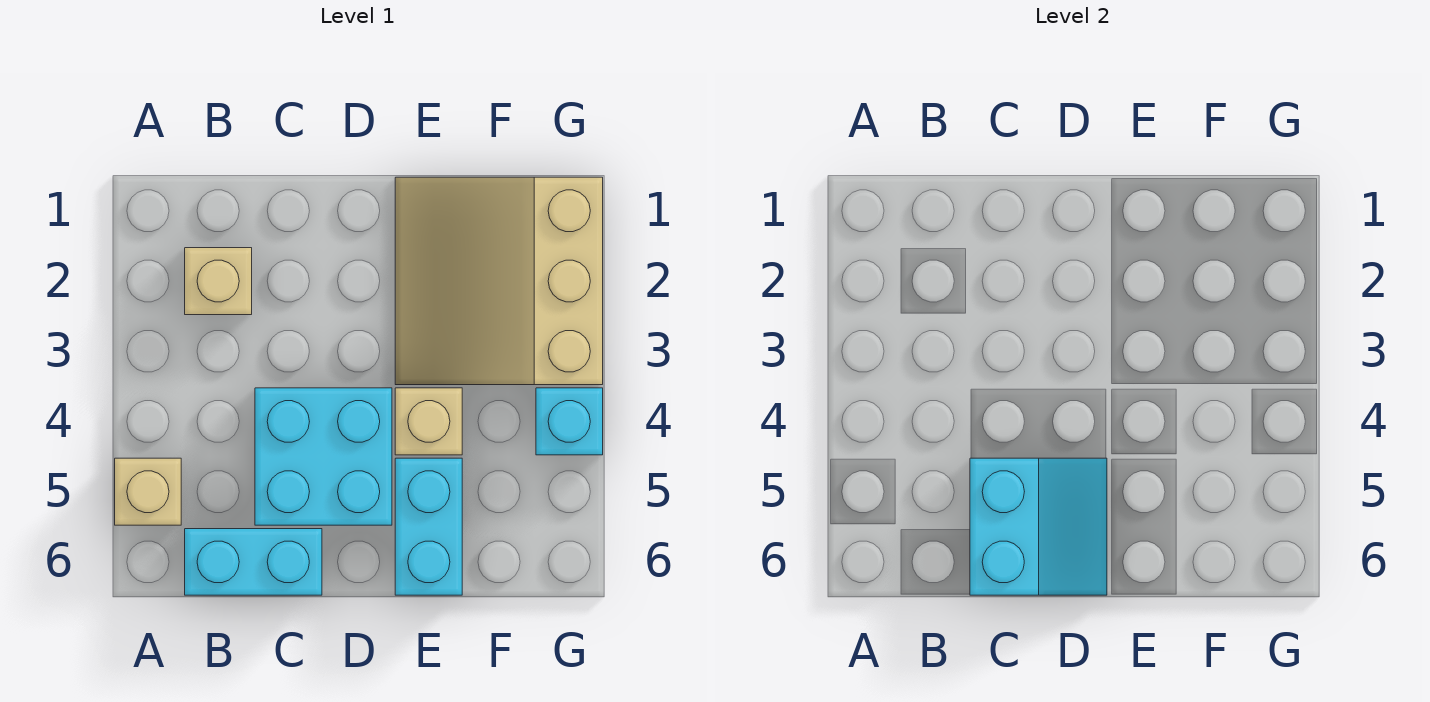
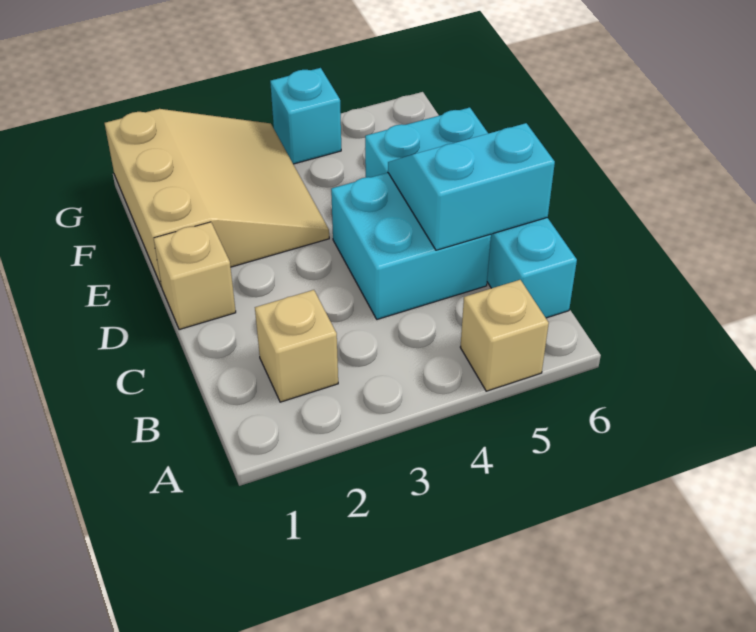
tan slope E1:G3 level 1 top G -> tan slope E1:G3 level 1 top 1
tan brick E4 level 1 -> tan brick D1 level 1

